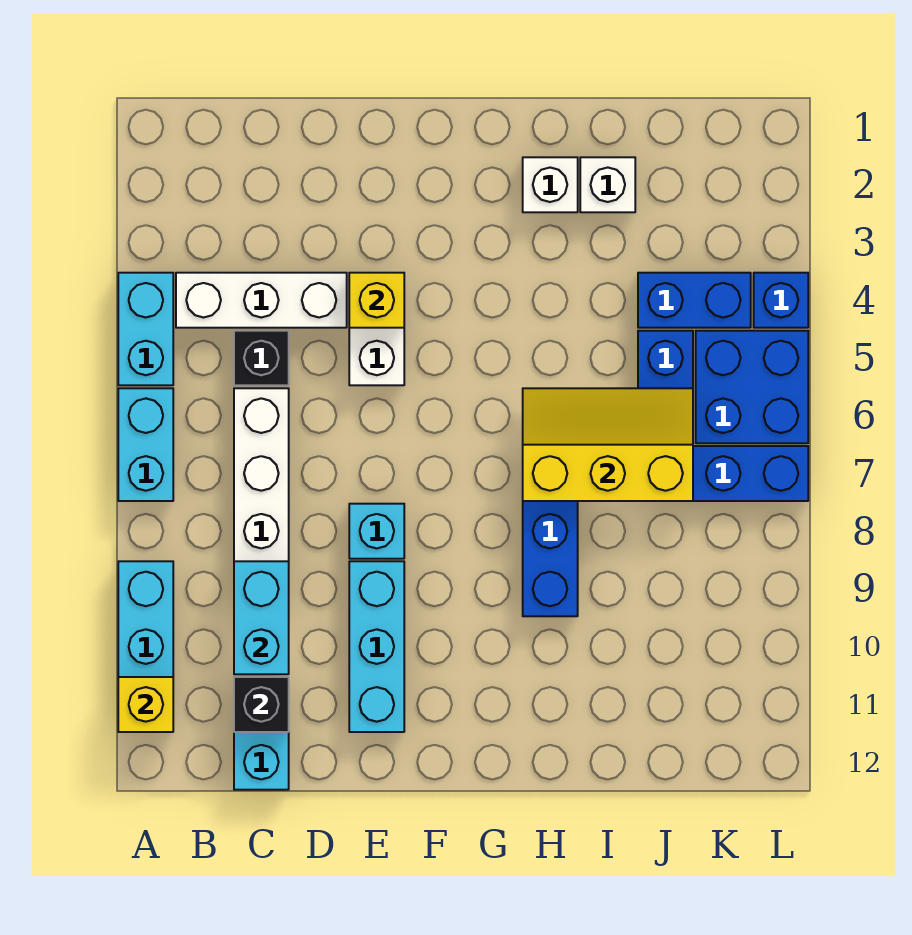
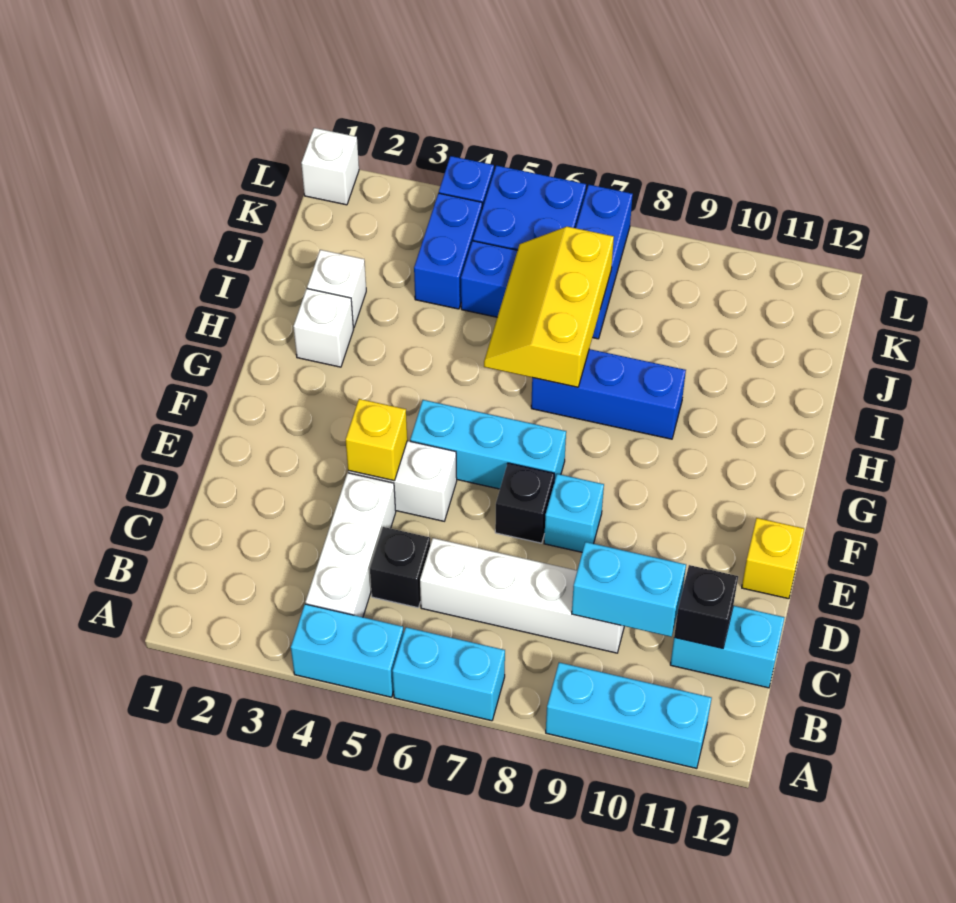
yellow brick A11 level 2 -> yellow brick E12 level 1
none -> black brick E7 level 1
cyan brick E9:E11 level 1 -> cyan brick F5:F7 level 1
none -> white brick L1 level 1

